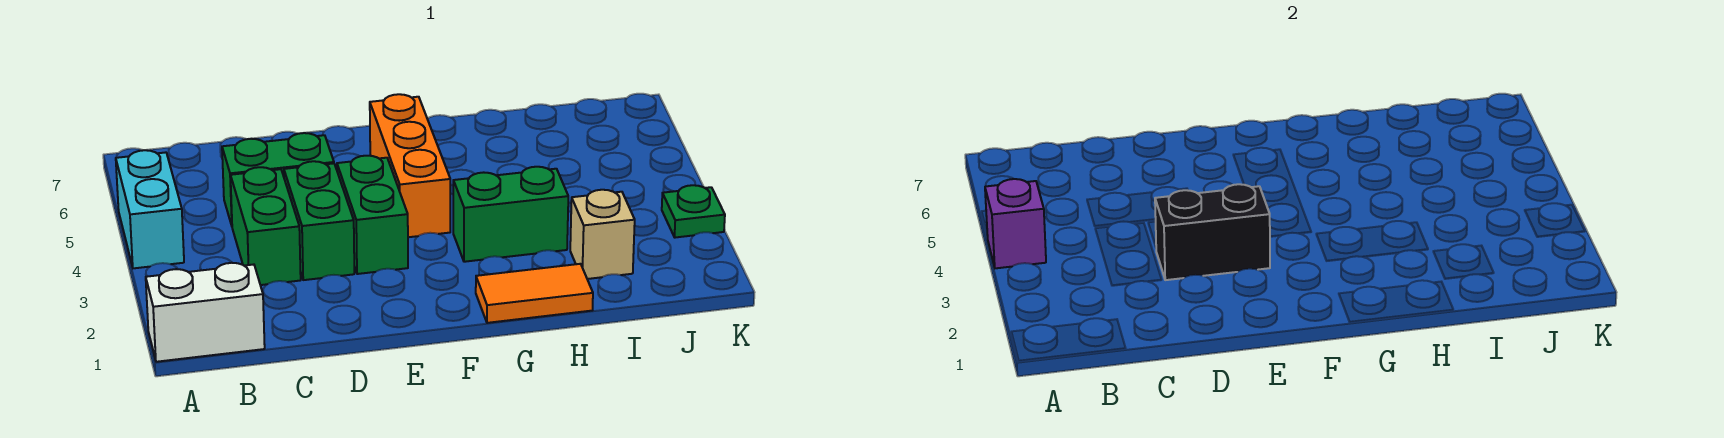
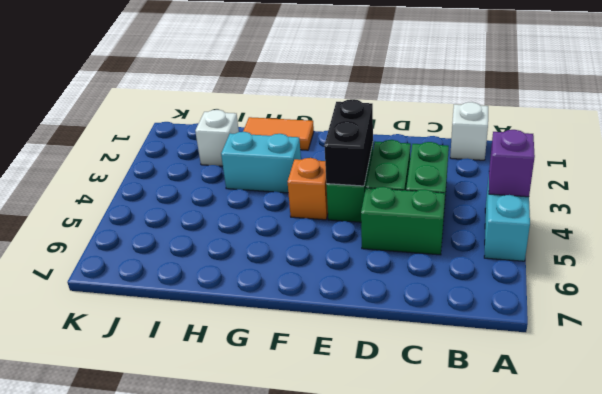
white brick A1:B1 level 1 -> white brick B1 level 1
black brick D3:E3 level 2 -> black brick E3:E4 level 2
orange brick F4:F6 level 1 -> orange brick F4 level 1
green brick G3:H3 level 1 -> cyan brick G3:H3 level 1
tan brick I2 level 1 -> white brick I2 level 1
green plate K3 level 1 -> none

